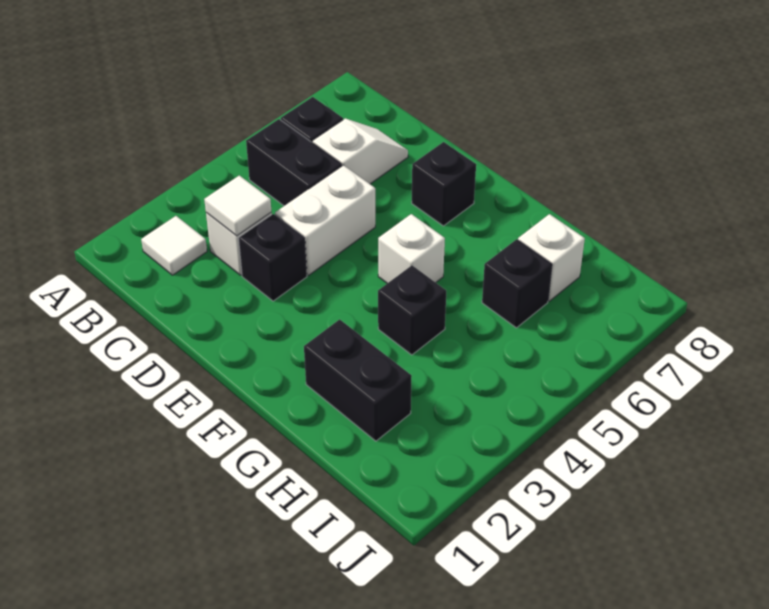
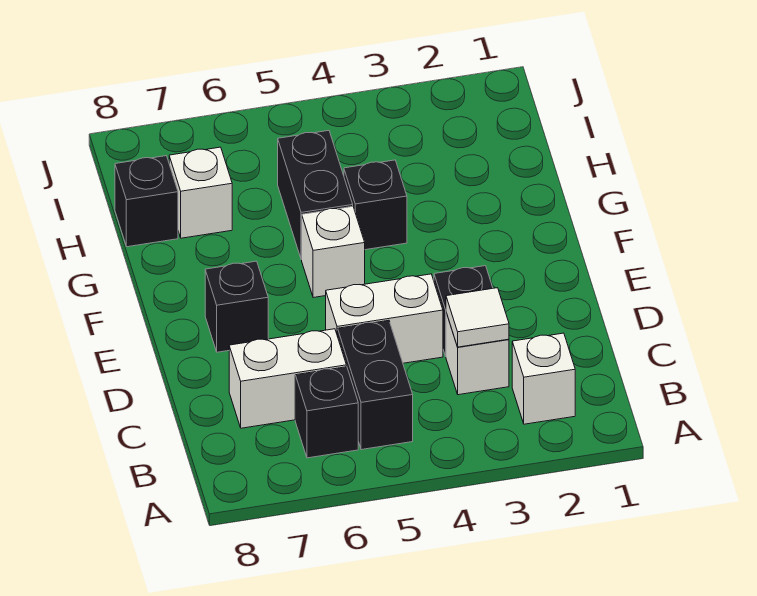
white tile B2 level 1 -> white brick B2 level 1
white slope C6:C7 level 1 top 6 -> white brick C6:C7 level 1
black brick G2:H2 level 1 -> black brick G5:H5 level 1
black brick H6 level 1 -> black brick H8 level 1

